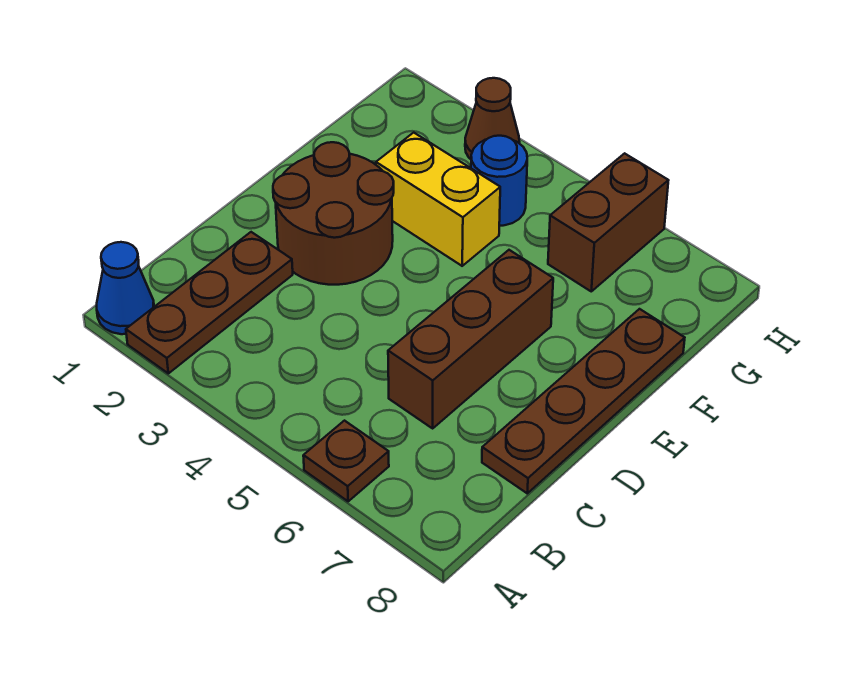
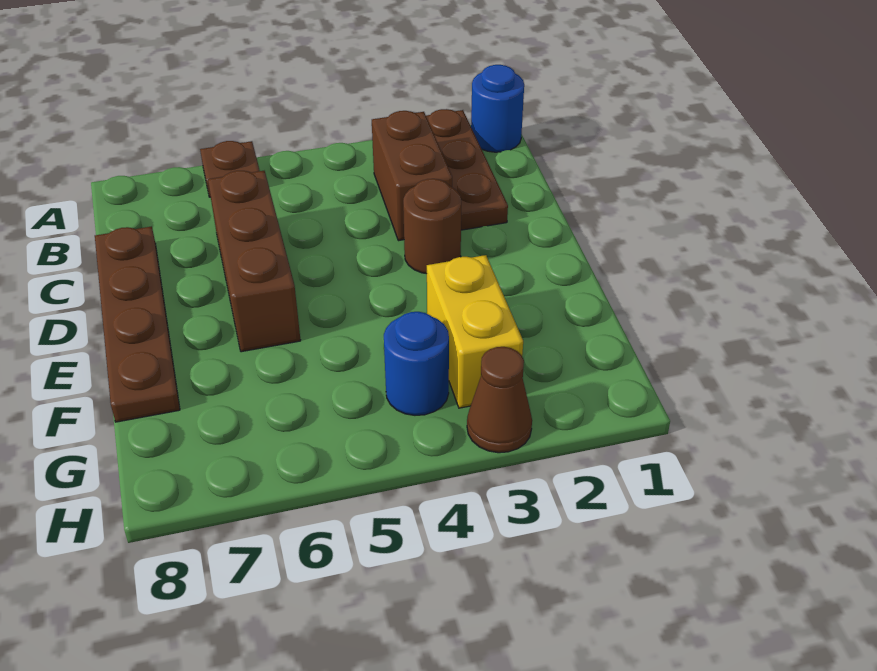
blue cone A1 level 1 -> blue round brick A1 level 1
brown round brick D2:E3 level 1 -> brown round brick D3 level 1
yellow brick F3:F4 level 1 -> yellow brick F3:G3 level 1
brown brick G6:H6 level 1 -> brown brick B3:C3 level 1

